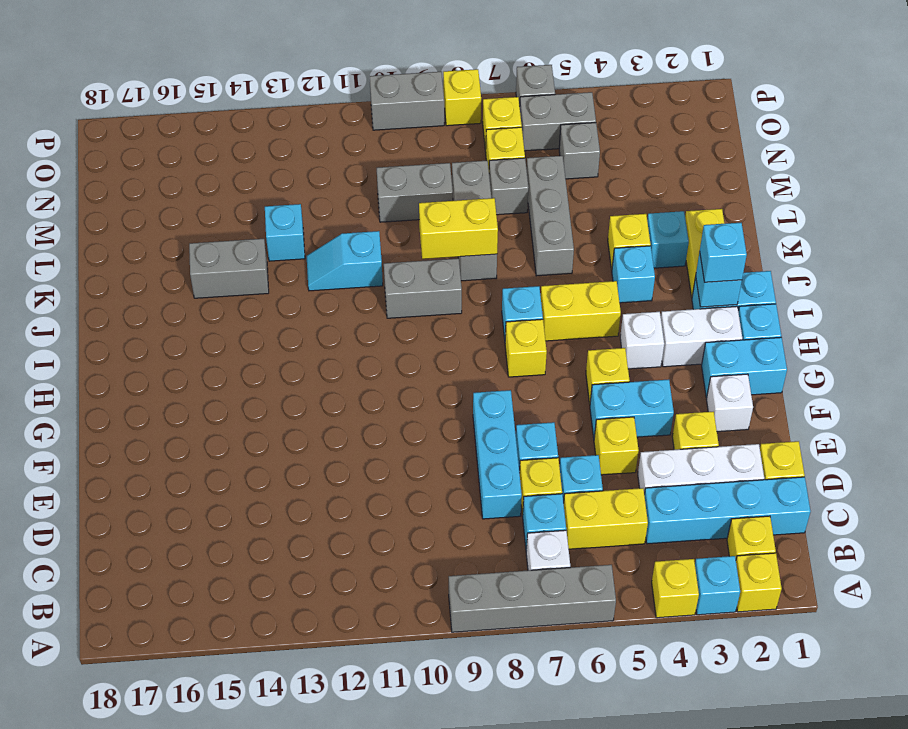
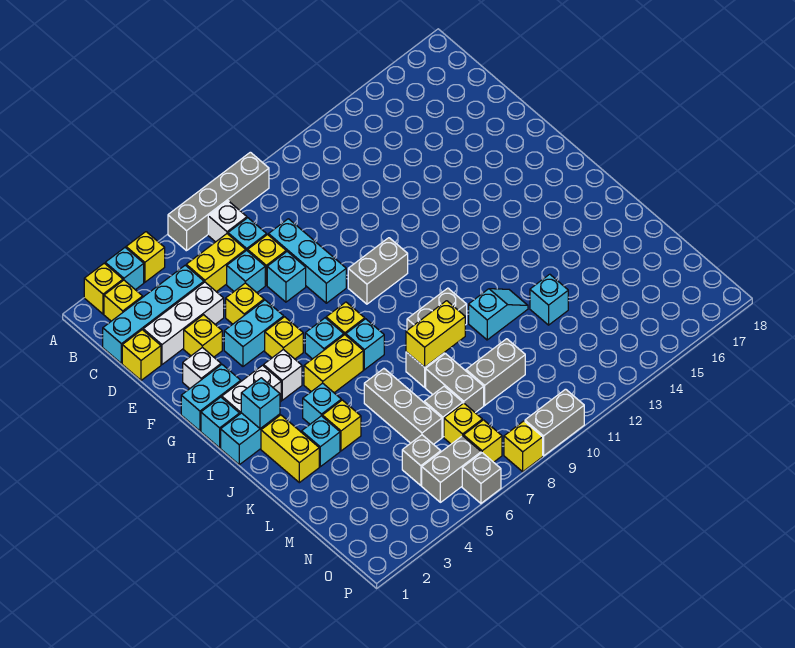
cyan brick I2 level 3 -> cyan brick H6 level 1
grey brick K14:K15 level 1 -> grey brick G9:G10 level 1

